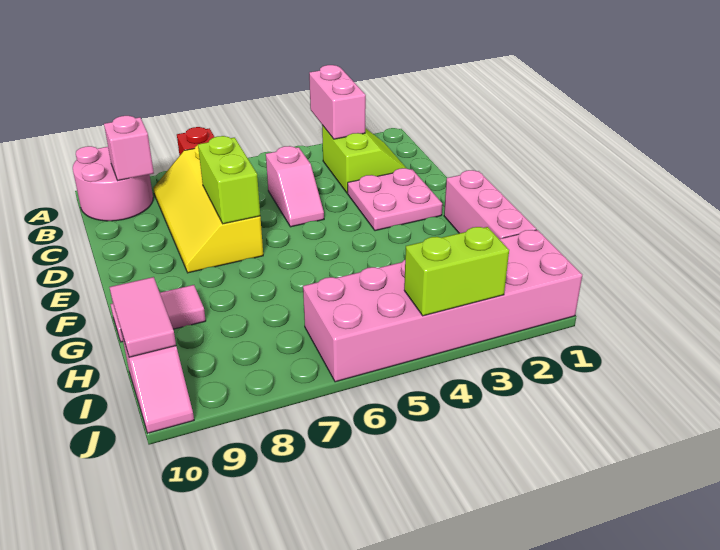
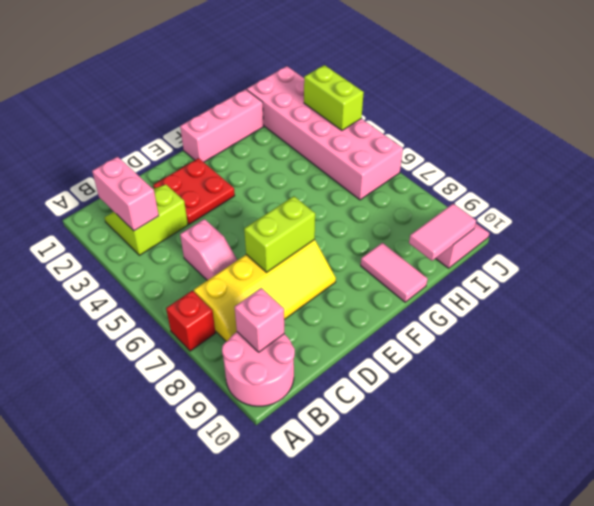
pink brick A3:B3 level 2 -> pink brick B2:B3 level 2
pink slope C5:D5 level 1 top C -> pink slope C5:C6 level 1 top 5
pink plate D2:E3 level 1 -> red plate D2:E3 level 1

